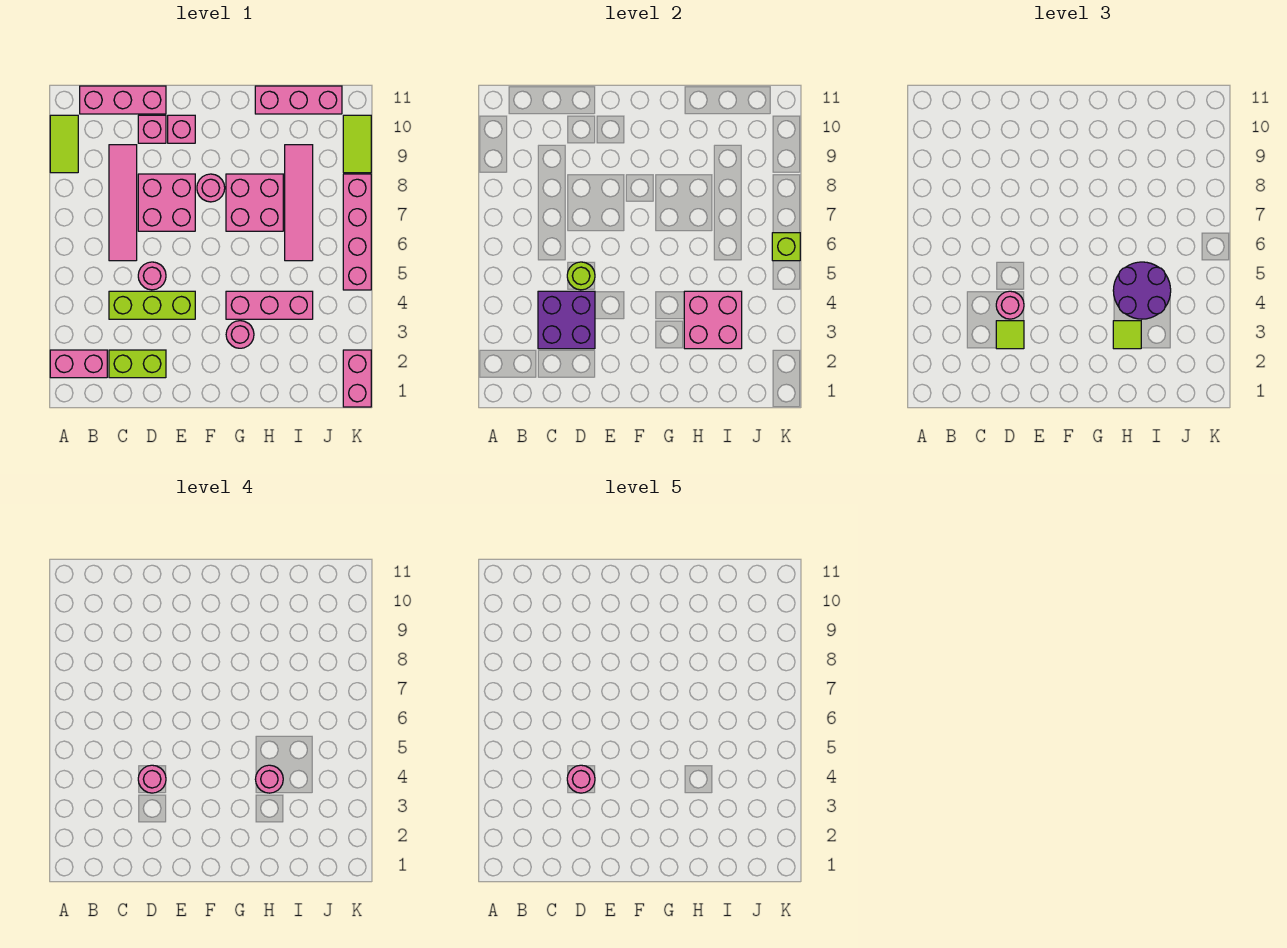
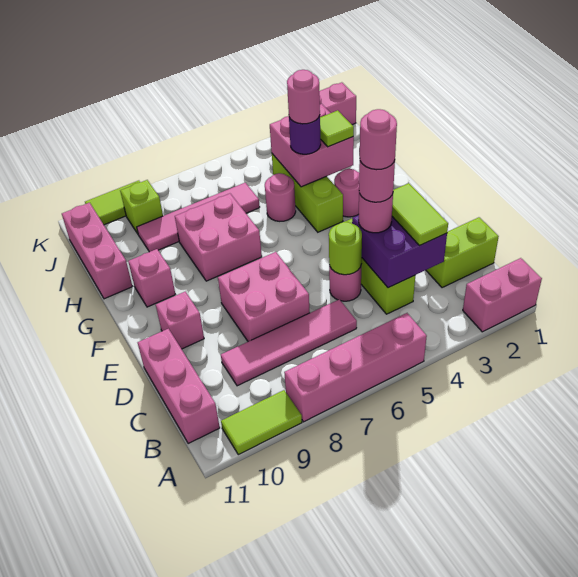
pink brick A2:B2 level 1 -> pink brick A1:A2 level 1
lime brick C2:D2 level 1 -> lime brick C1:C2 level 1
lime tile D3 level 3 -> lime tile C3:D3 level 3
pink brick D10 level 1 -> pink brick G10 level 1
pink round brick F8 level 1 -> pink round brick H5 level 1
pink brick G4:I4 level 1 -> lime brick G4:I4 level 1
purple round brick H4:I5 level 3 -> purple round brick H4 level 3
pink brick K5:K8 level 1 -> pink brick A5:A8 level 1
lime brick K6 level 2 -> lime brick J9 level 1

